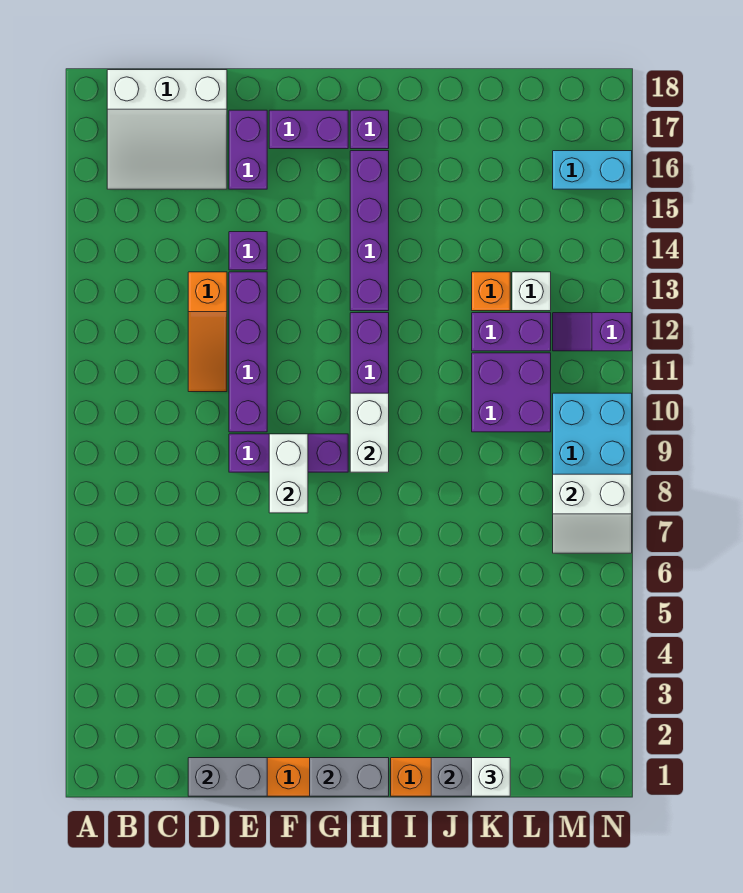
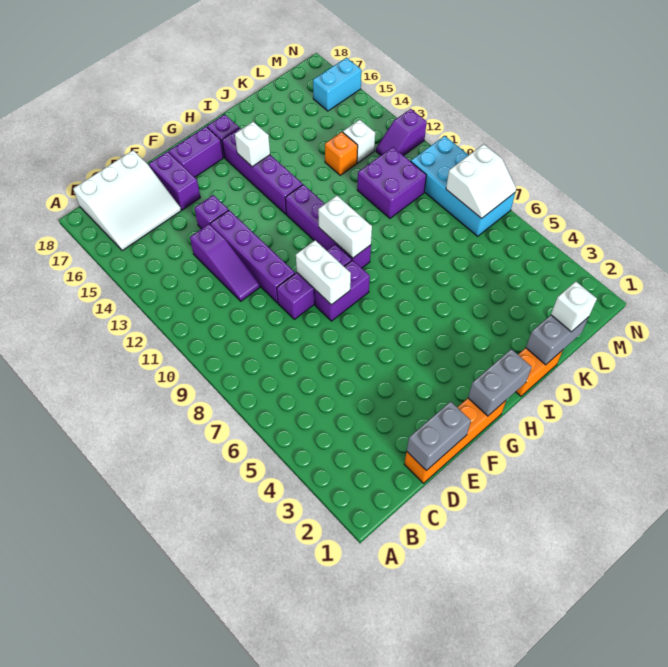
orange slope D11:D13 level 1 top 13 -> purple slope D11:D13 level 1 top 13
none -> white brick H15 level 2
purple brick K12:L12 level 1 -> purple brick F8:G8 level 1

